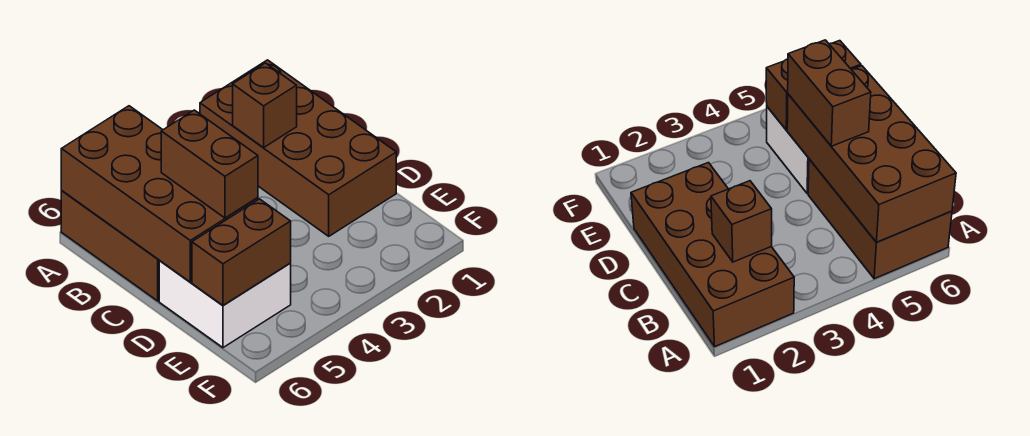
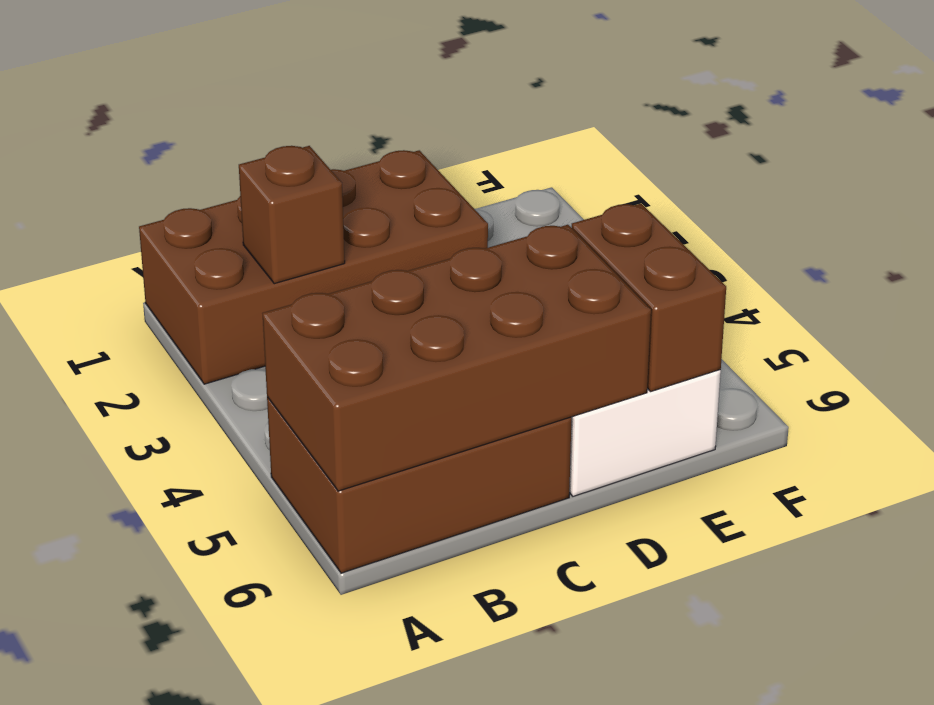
brown brick C5:D5 level 3 -> none

